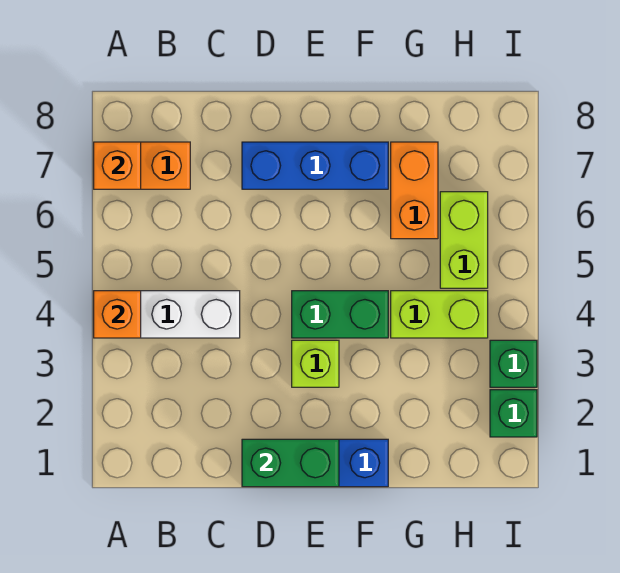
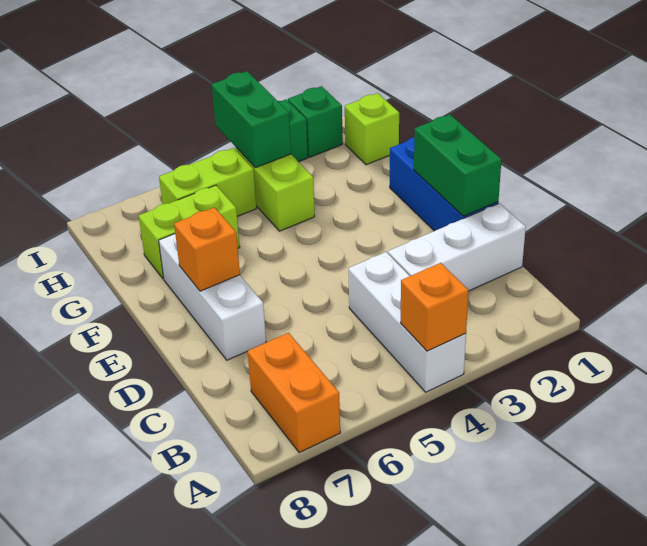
orange brick A7 level 2 -> orange brick E7 level 2
none -> white brick C1:C3 level 1
blue brick D7:F7 level 1 -> white brick D7:F7 level 1
lime brick E3 level 1 -> lime brick H1 level 1
green brick E4:F4 level 1 -> green brick H4:I4 level 2
orange brick G6:G7 level 1 -> lime brick G6:G7 level 1

